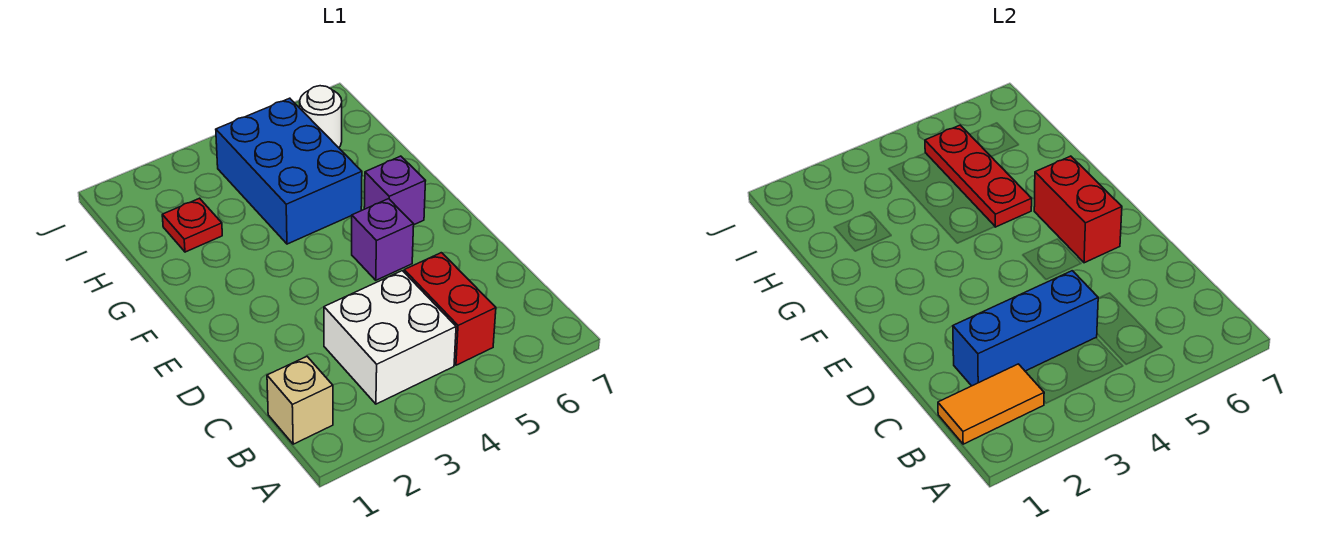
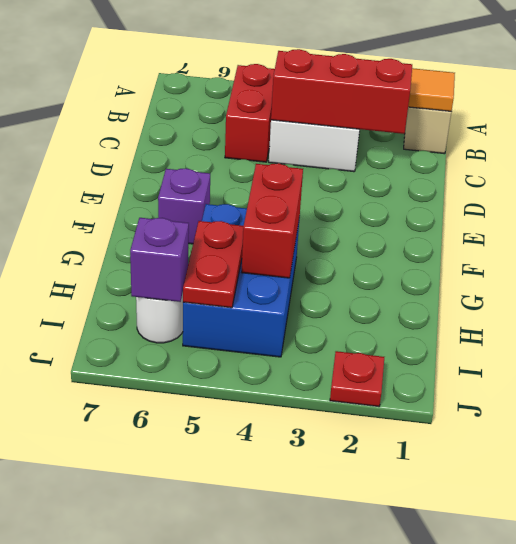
blue brick C2:C4 level 2 -> red brick C2:C4 level 2
purple brick E5 level 1 -> purple brick I6 level 2
red brick E6:F6 level 2 -> red brick G4:H4 level 2
red plate G5:I5 level 2 -> red plate H5:I5 level 2
red plate H2 level 1 -> red plate J2 level 1

